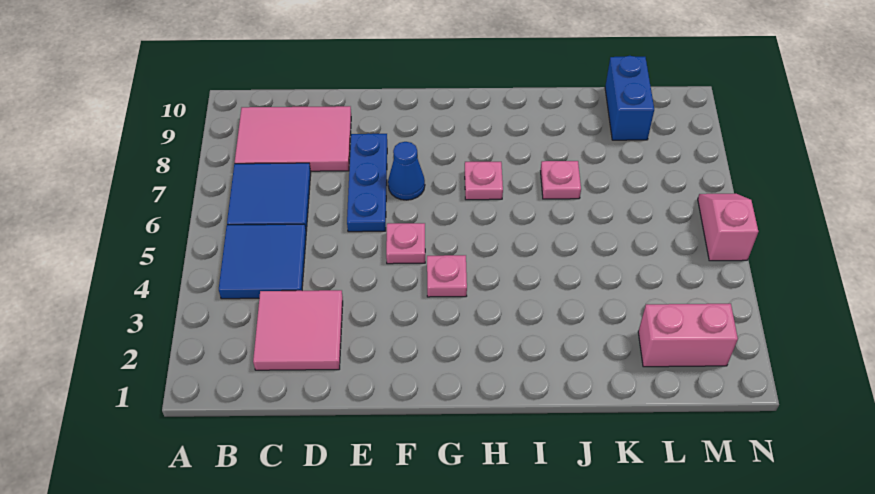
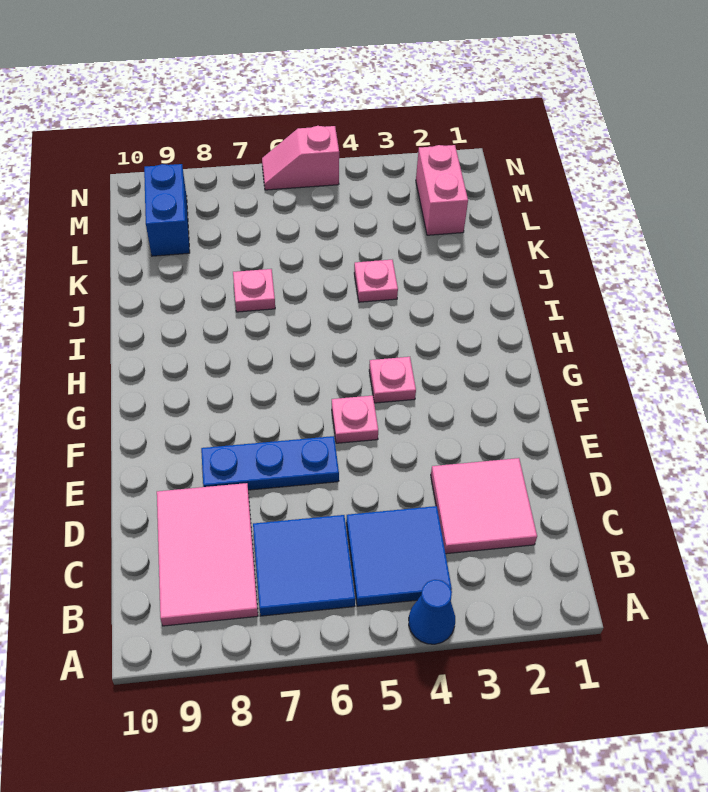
blue cone F7 level 1 -> blue cone A4 level 1
pink plate H7 level 1 -> pink plate J4 level 1
blue brick L9:L10 level 1 -> blue brick L9:M9 level 1

